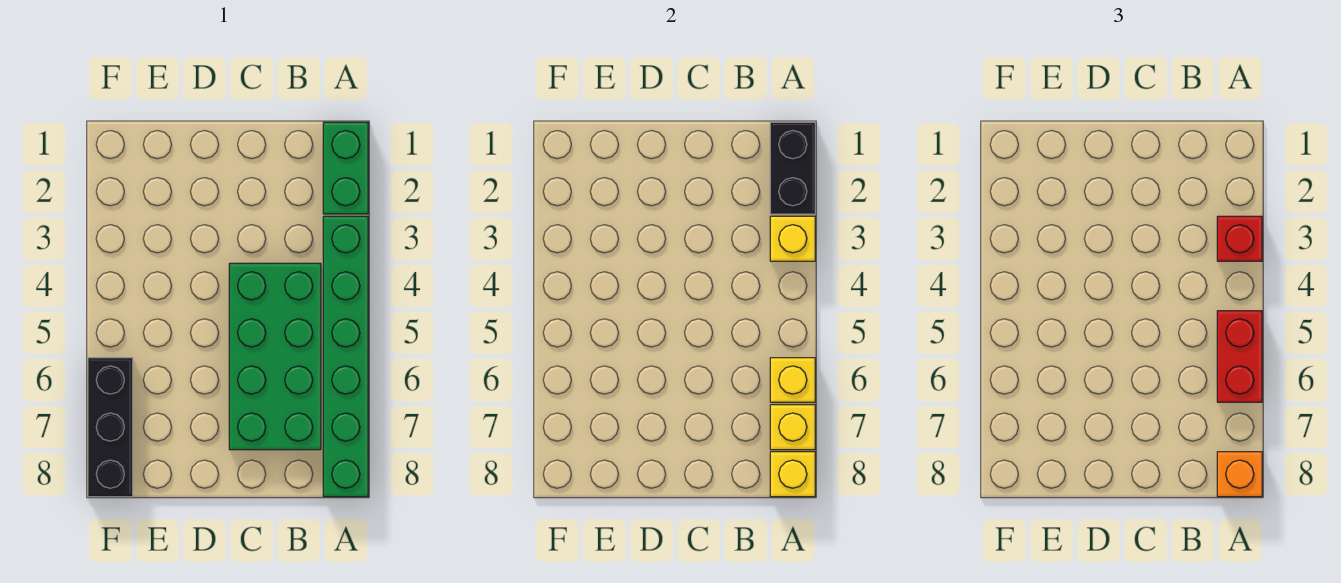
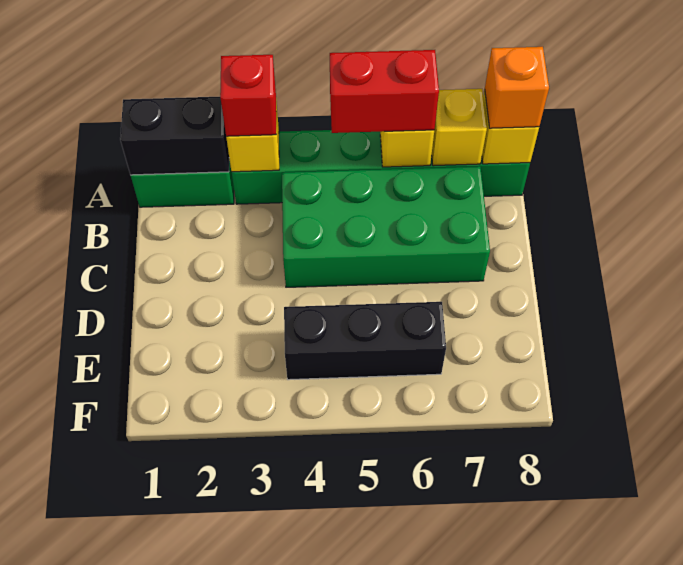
black brick F6:F8 level 1 -> black brick E4:E6 level 1

